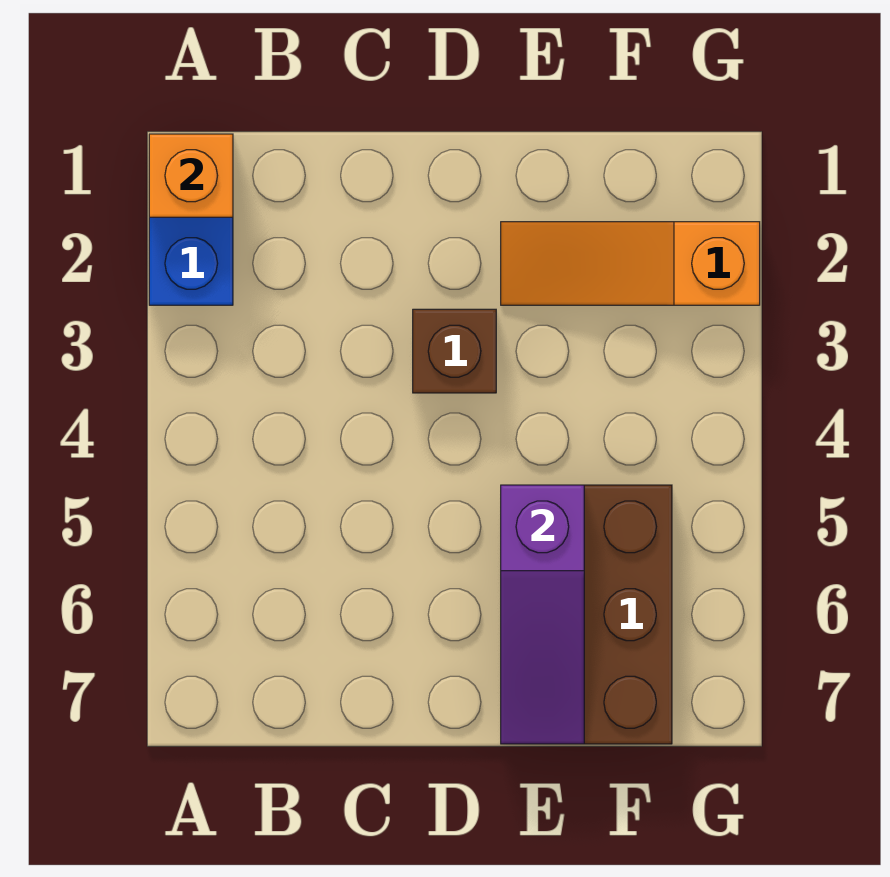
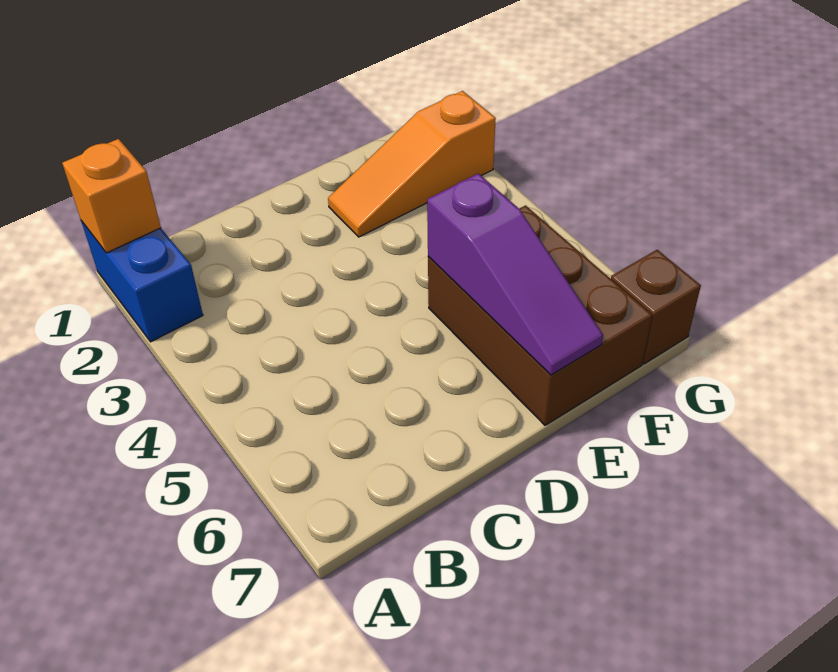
brown brick D3 level 1 -> brown brick G7 level 1

